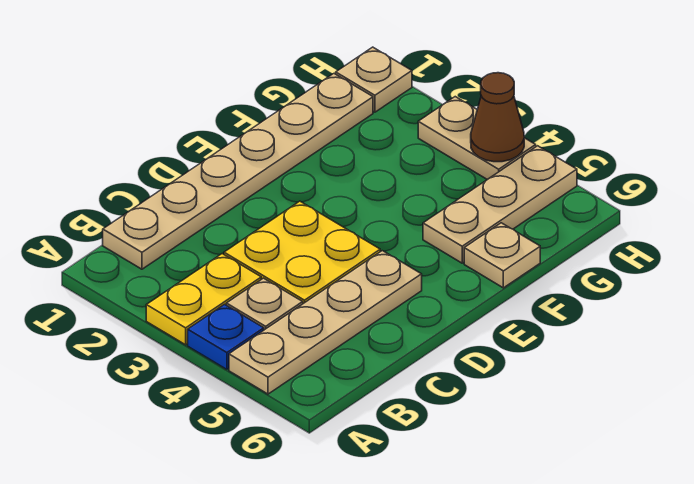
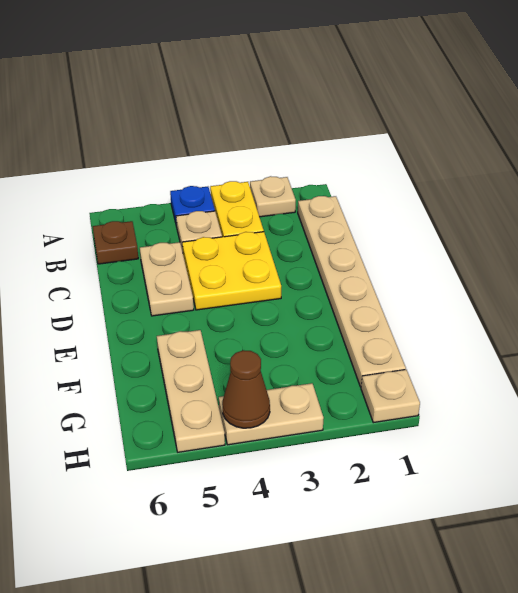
tan plate A5:D5 level 1 -> tan plate C5:D5 level 1
none -> brown plate B6 level 1
tan plate F6 level 1 -> tan plate A2 level 1

